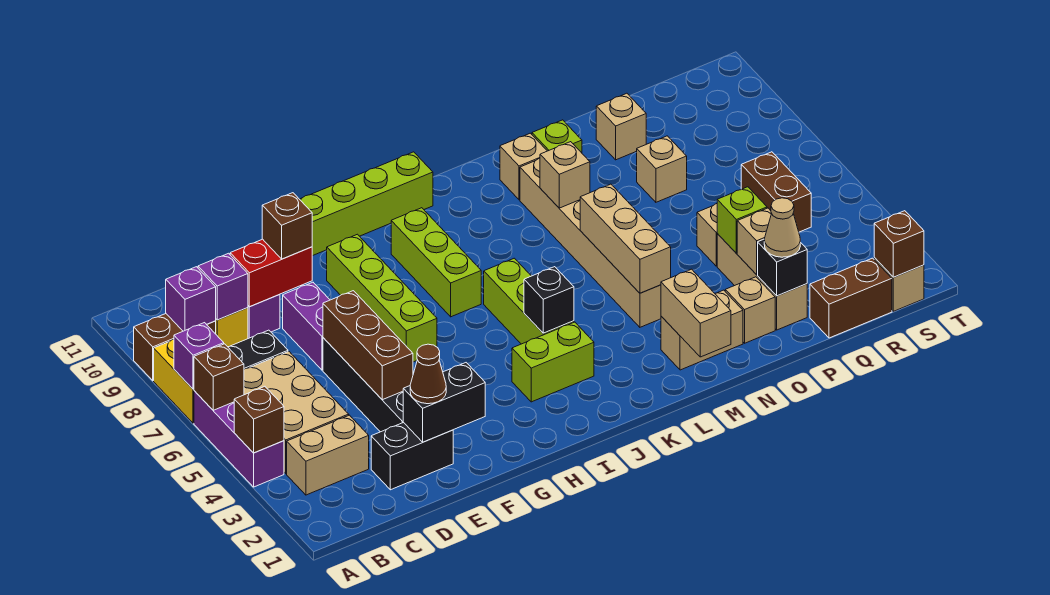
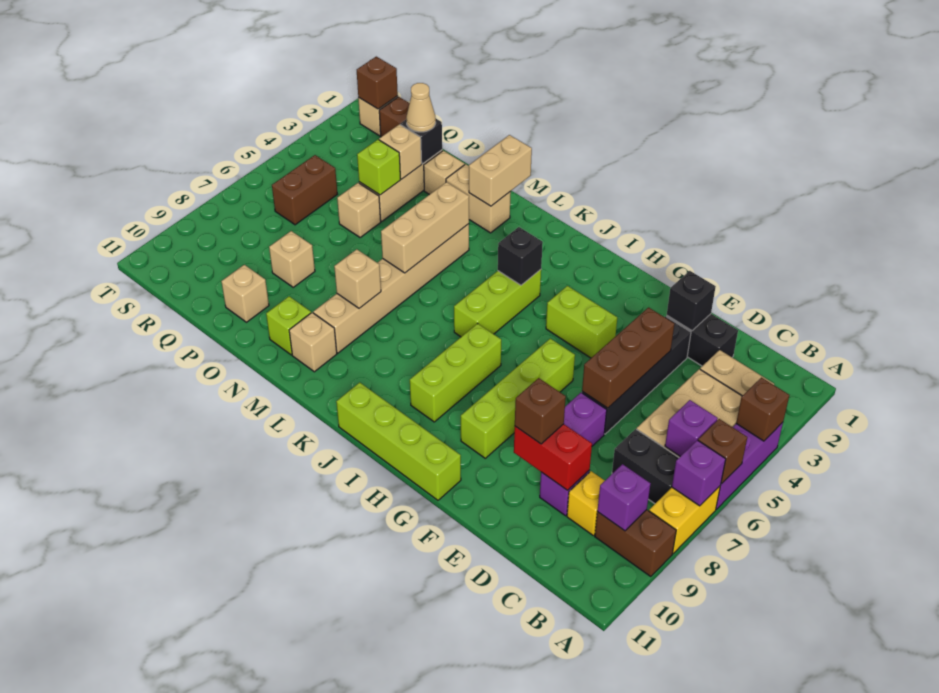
purple brick C9 level 2 -> purple brick B6 level 2
black brick E2:F2 level 2 -> black brick E2 level 2
brown cone E2 level 3 -> none
lime brick I3:J3 level 1 -> lime brick G4:H4 level 1

